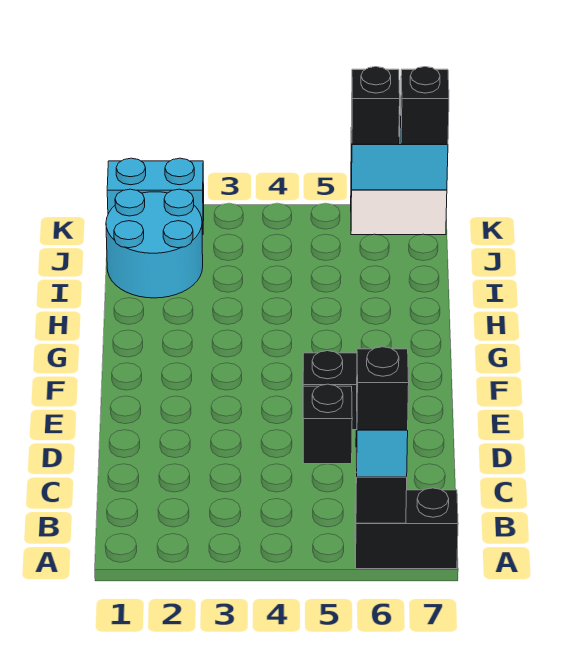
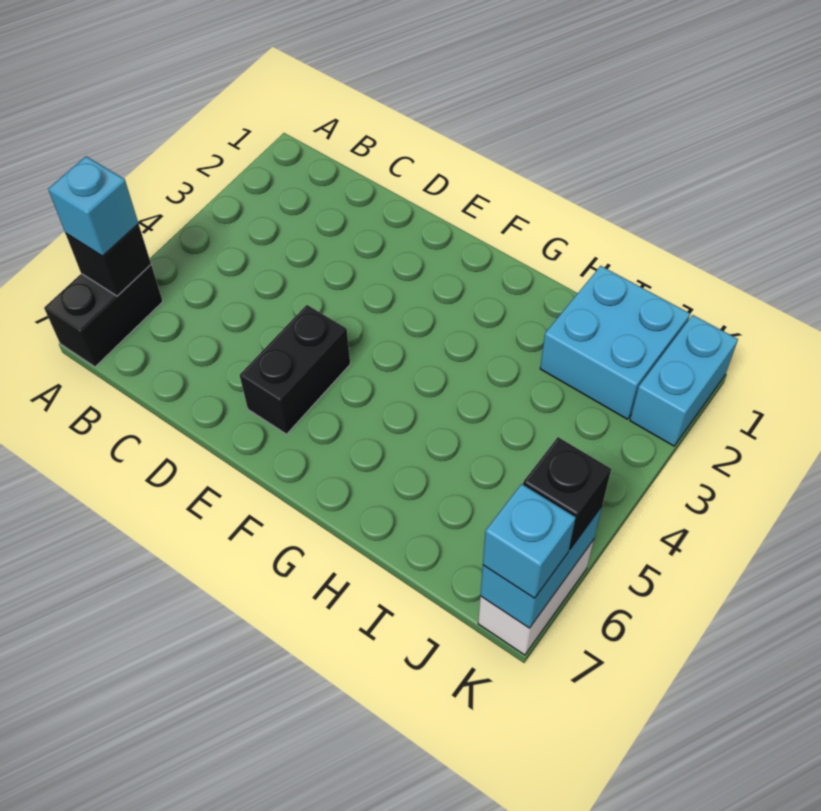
black brick A6 level 4 -> none
black brick D5 level 1 -> none
cyan round brick I1:J2 level 1 -> cyan brick I1:J2 level 1
black brick K7 level 3 -> cyan brick K7 level 3

